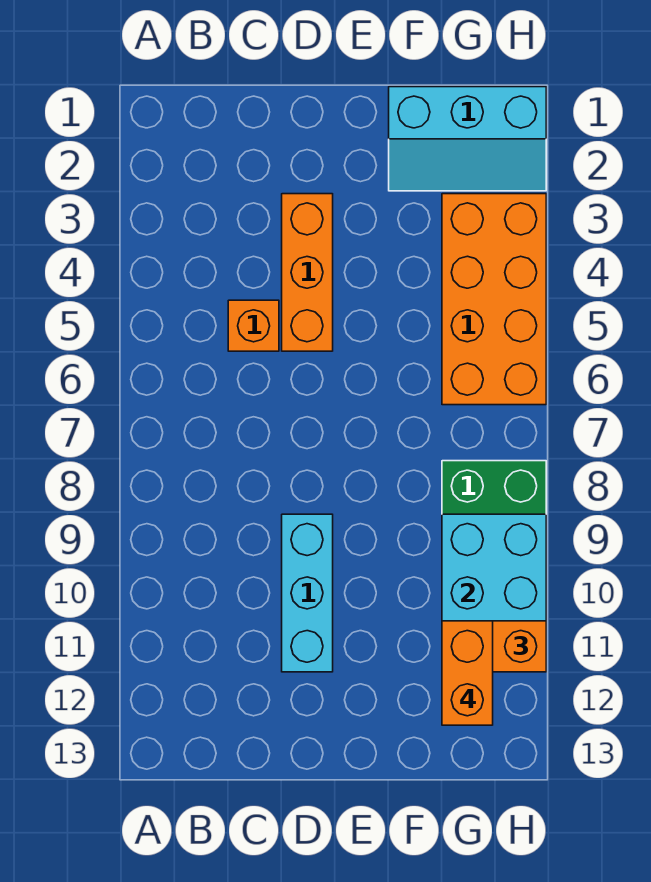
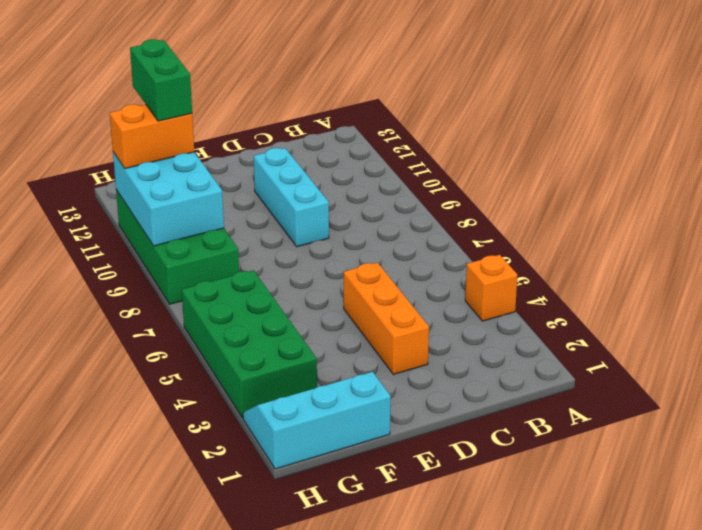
orange brick C5 level 1 -> orange brick A4 level 1
orange brick G3:H6 level 1 -> green brick G3:H6 level 1
orange brick G11:G12 level 4 -> green brick G11:G12 level 4

